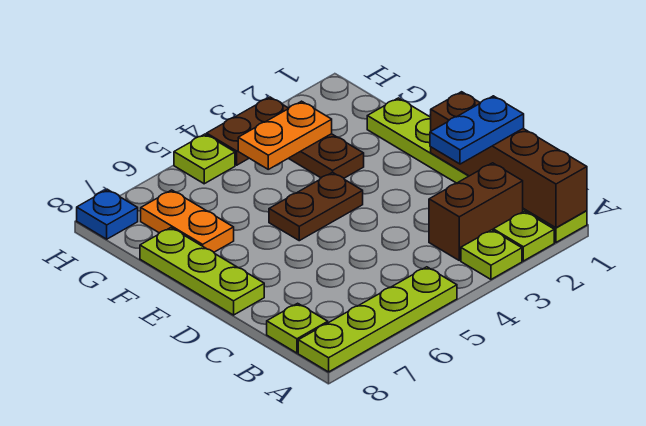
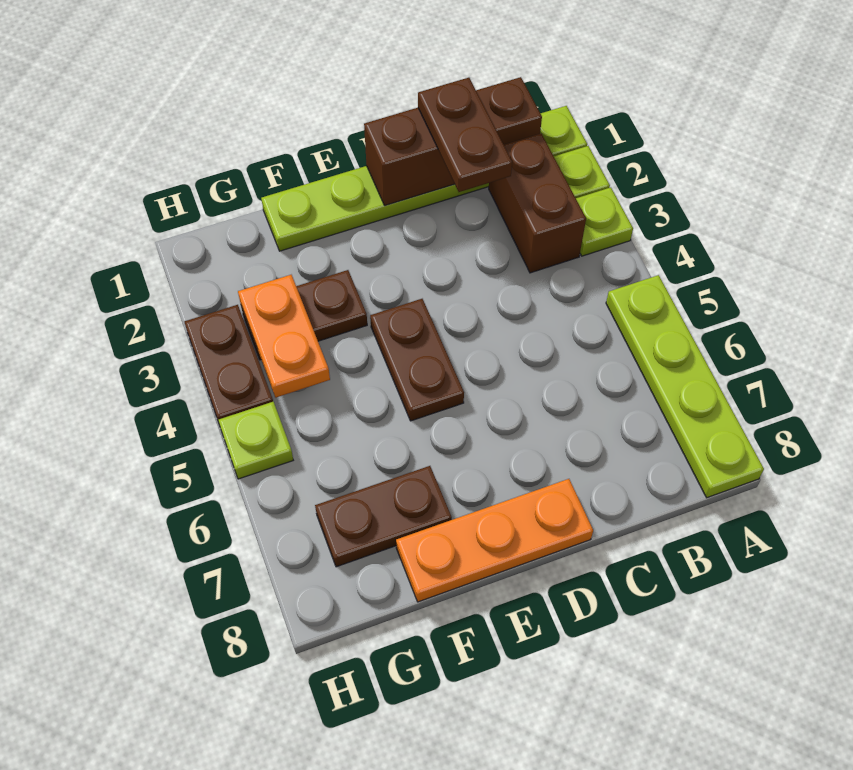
brown brick A1:D1 level 2 -> brown brick B1:D1 level 2
lime plate B8 level 1 -> none
blue plate C1:C2 level 3 -> brown plate C1:C2 level 3
lime plate D8:F8 level 1 -> orange plate D8:F8 level 1
orange plate F7:G7 level 1 -> brown plate F7:G7 level 1
blue plate H8 level 1 -> none

